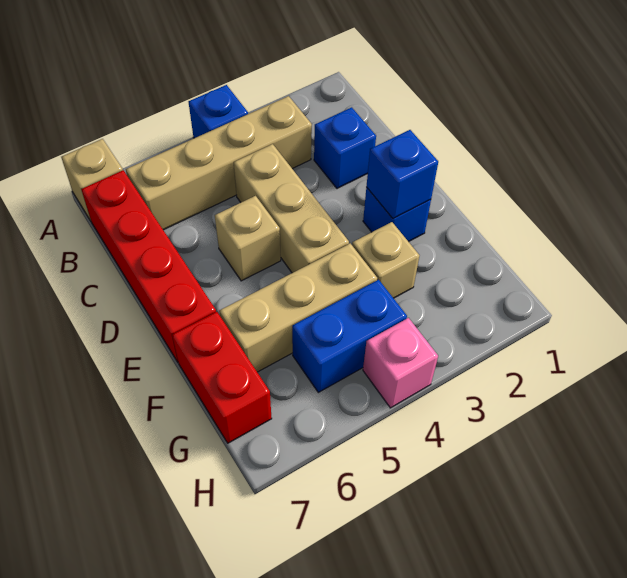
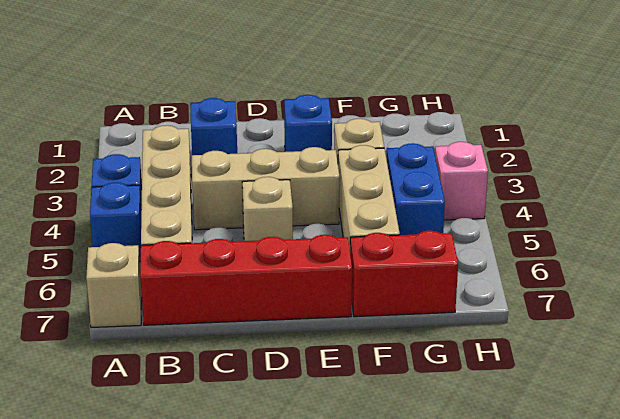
blue brick E2 level 2 -> blue brick A5 level 1

